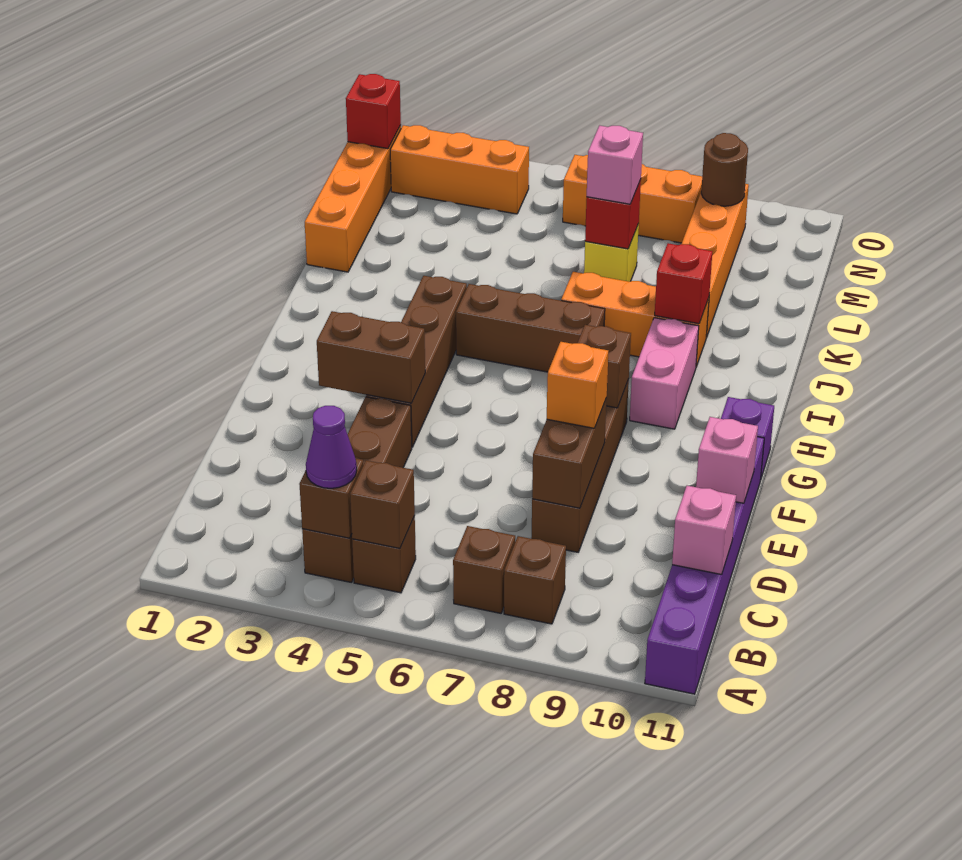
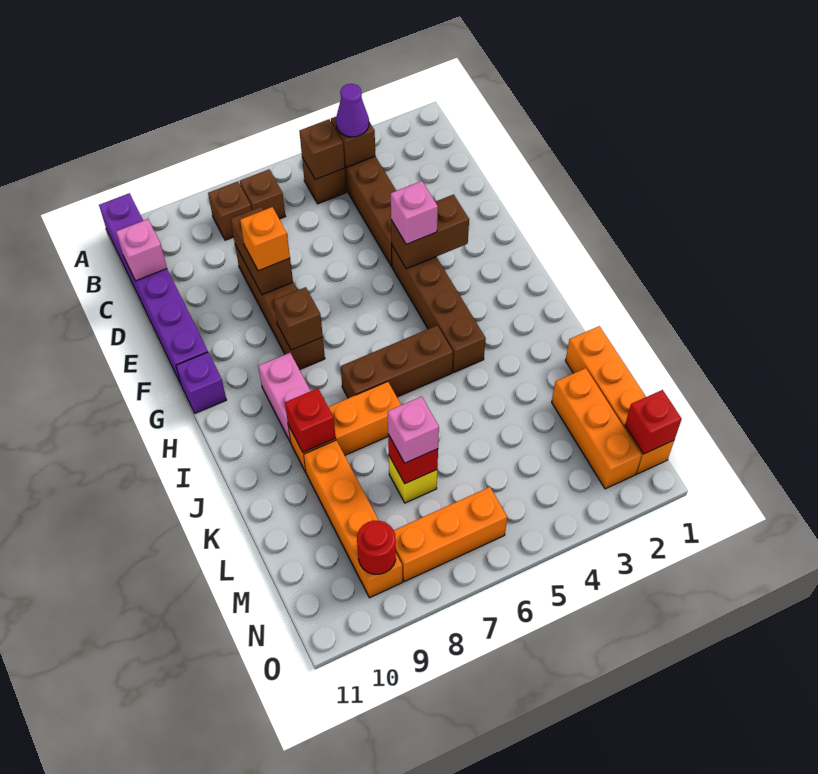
pink brick E11 level 2 -> pink brick F4 level 3
orange brick N2:N4 level 1 -> orange brick L2:N2 level 1
brown round brick N9 level 2 -> red round brick N9 level 2

